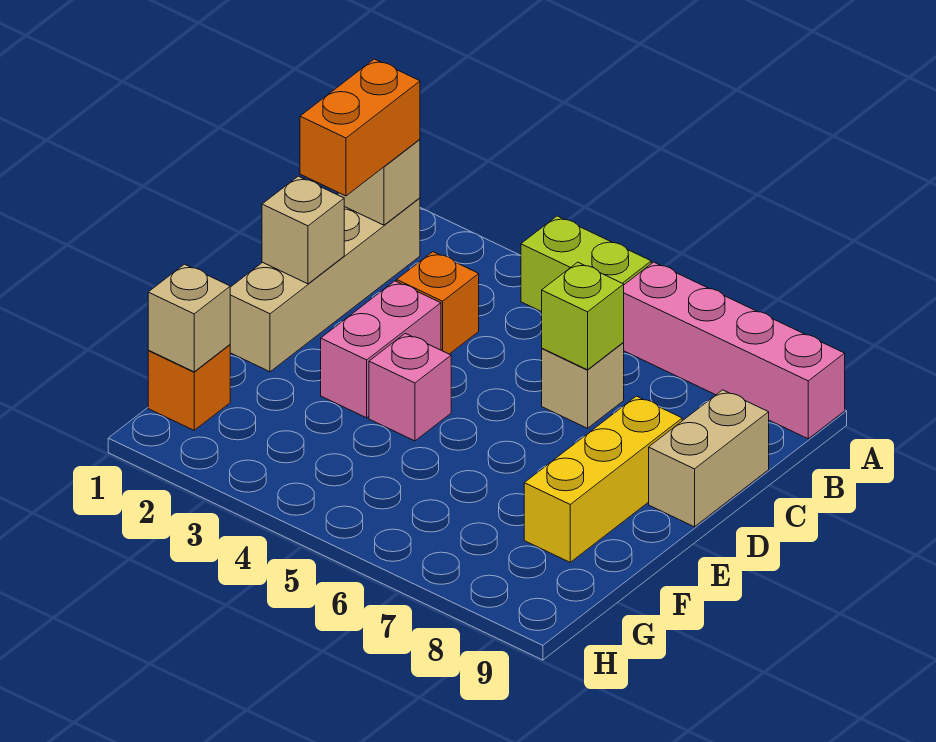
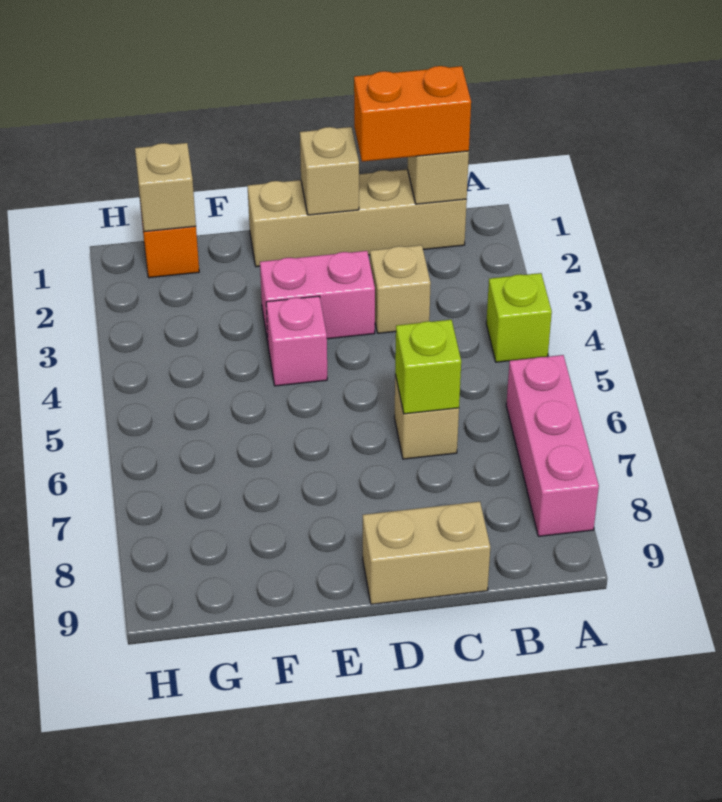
lime brick A4:A5 level 1 -> lime brick A4 level 1
pink brick A6:A9 level 1 -> pink brick A6:A8 level 1
orange brick C3 level 1 -> tan brick C3 level 1
yellow brick D8:F8 level 1 -> none

